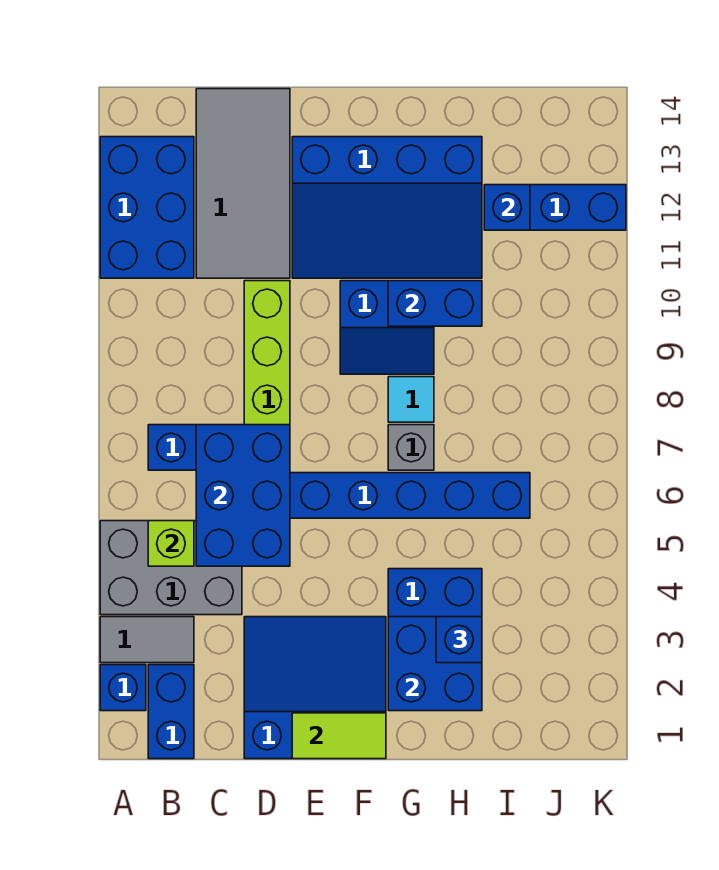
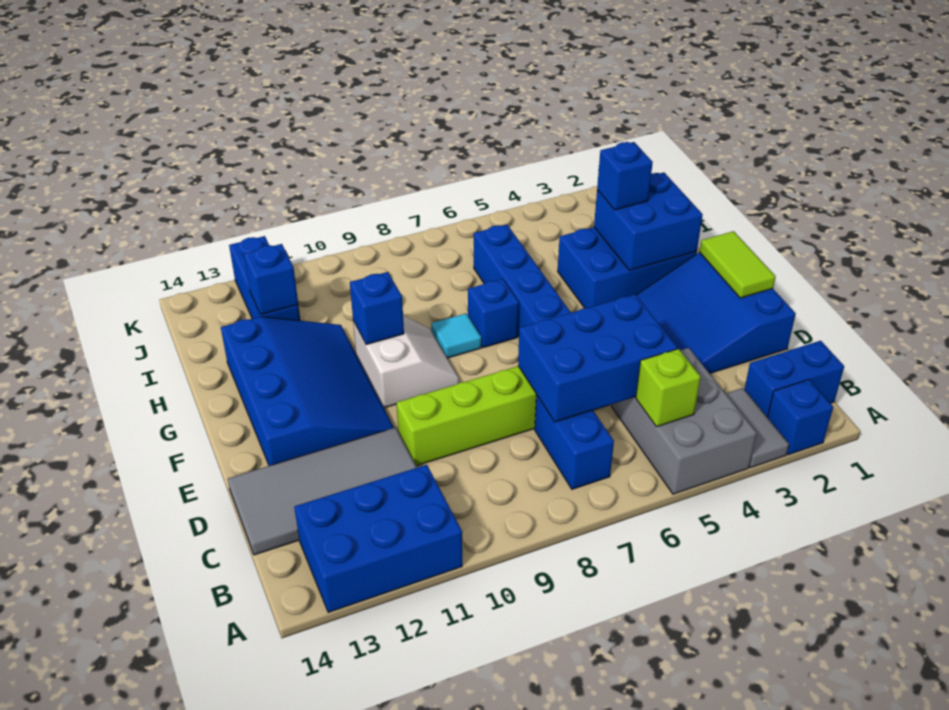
blue slope F9:G10 level 1 top 10 -> white slope F9:G10 level 1 top 10
grey brick G7 level 1 -> blue brick G7 level 1
blue brick G10:H10 level 2 -> blue brick G10 level 2

